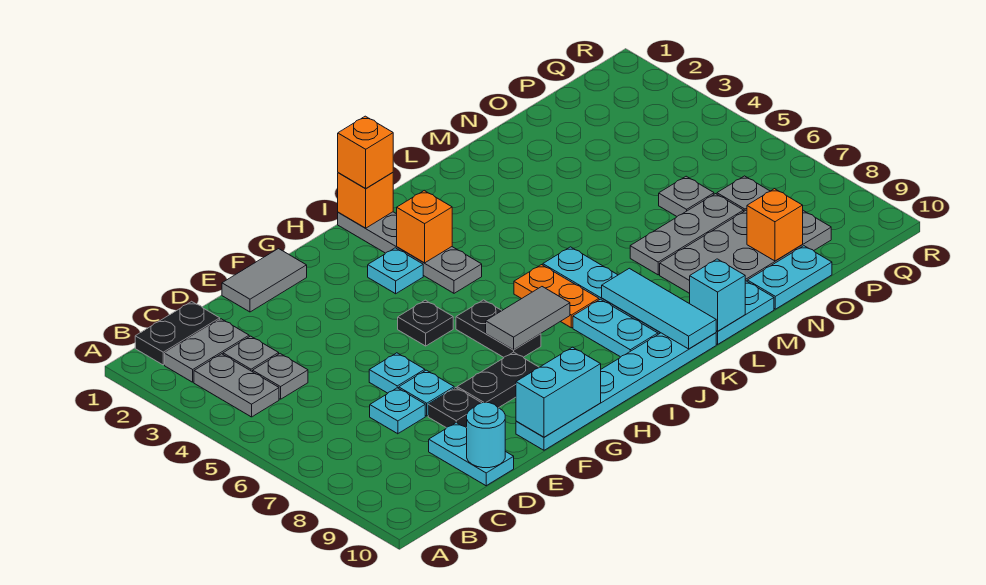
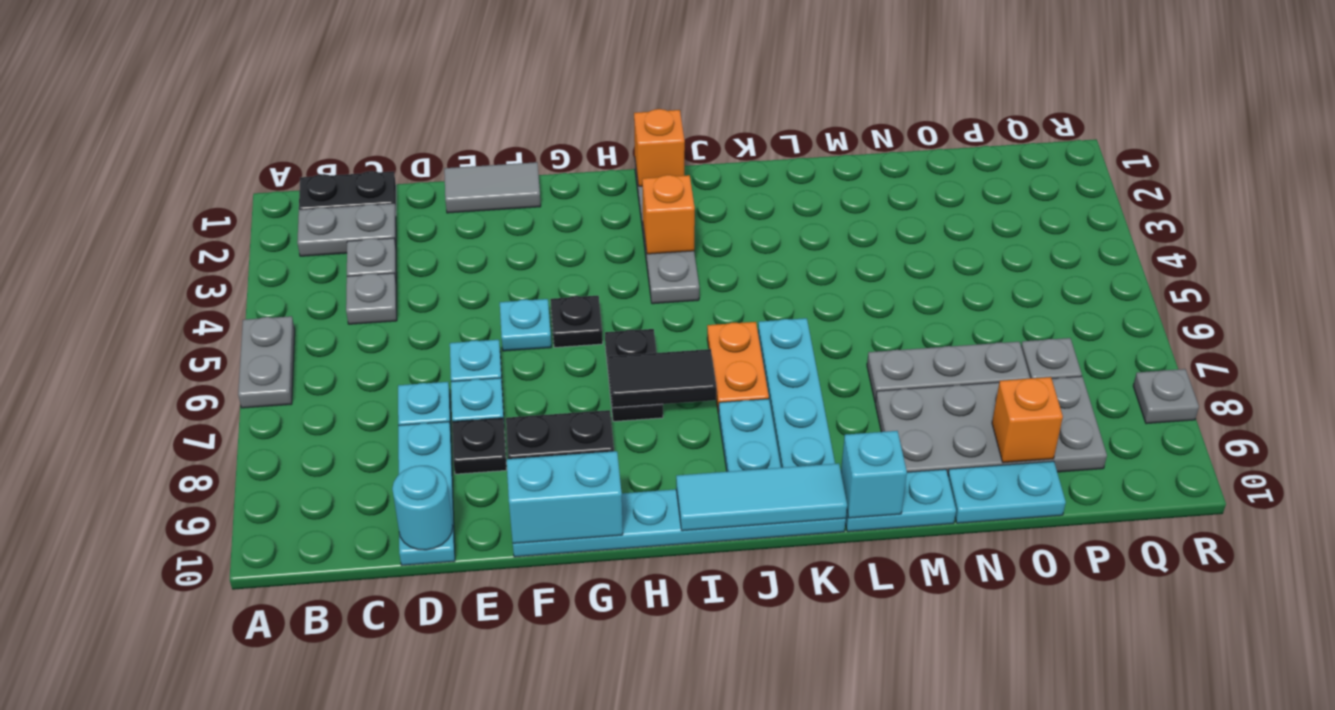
grey plate B3:B4 level 1 -> grey plate A5:A6 level 1
cyan plate D9:D10 level 1 -> cyan plate D8:D10 level 1
cyan plate H3 level 1 -> cyan plate F5 level 1
grey tile H7:I7 level 2 -> black tile H7:I7 level 2
orange brick I1 level 3 -> none
cyan tile K8:K10 level 2 -> cyan tile I10:K10 level 2
grey plate O6 level 1 -> grey plate R8 level 1

